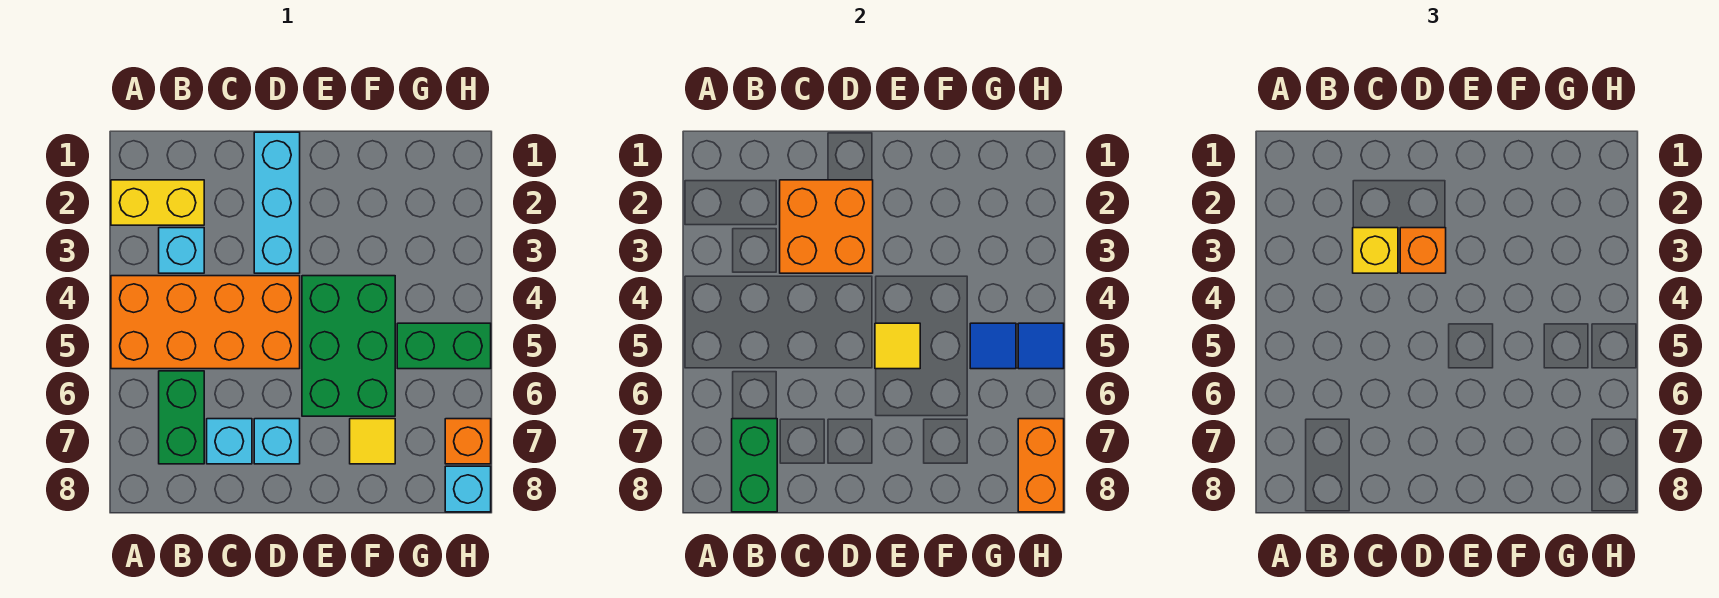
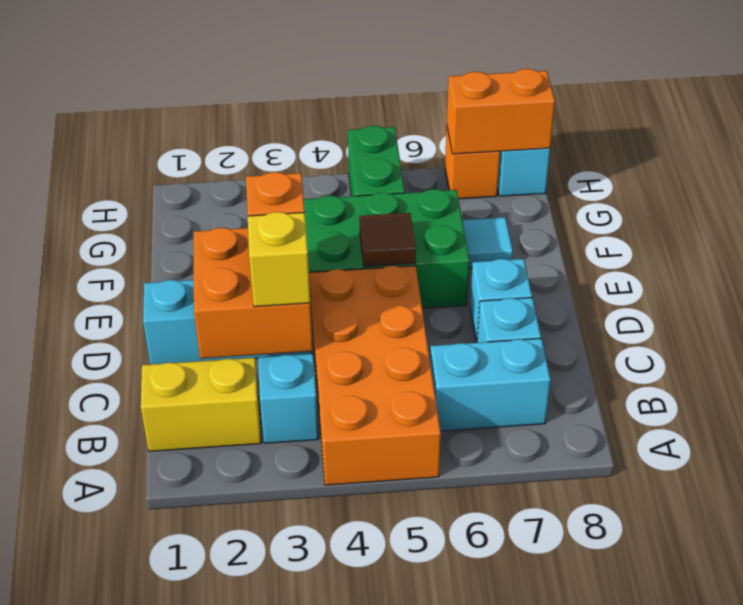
yellow brick A2:B2 level 1 -> yellow brick B1:B2 level 1
green brick B6:B7 level 1 -> cyan brick B6:B7 level 1
green brick B7:B8 level 2 -> none
yellow tile E5 level 2 -> brown tile E5 level 2
yellow tile F7 level 1 -> cyan tile F7 level 1
blue tile G5 level 2 -> none
blue tile H5 level 2 -> none

